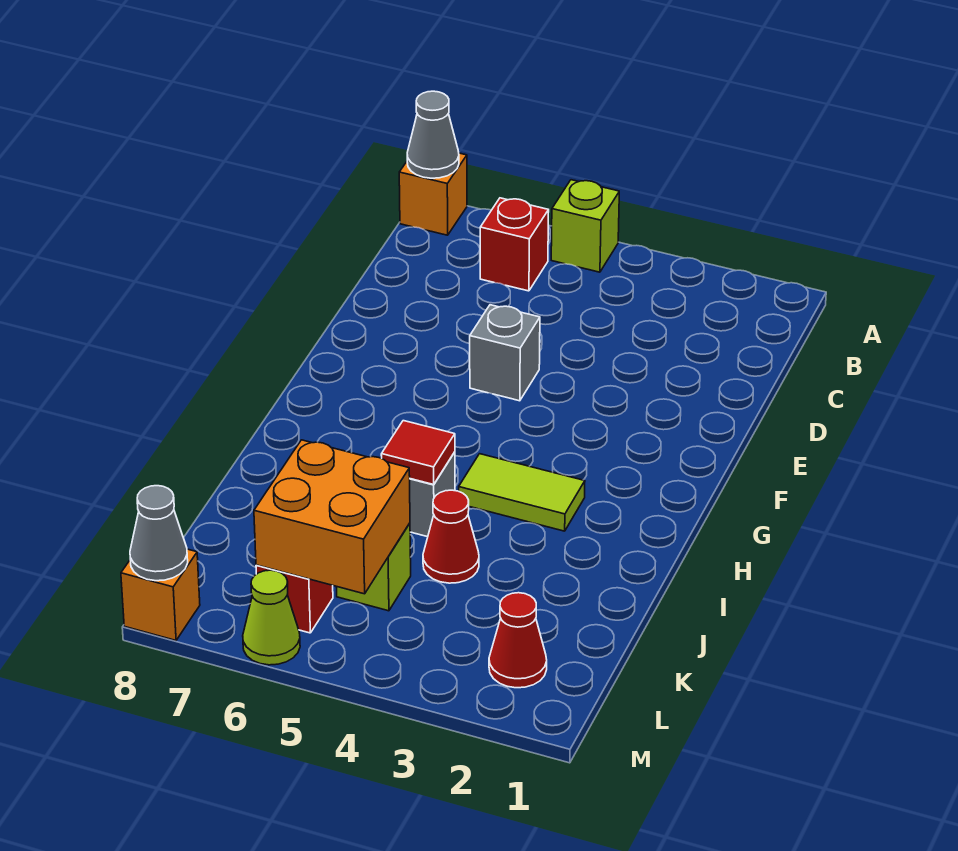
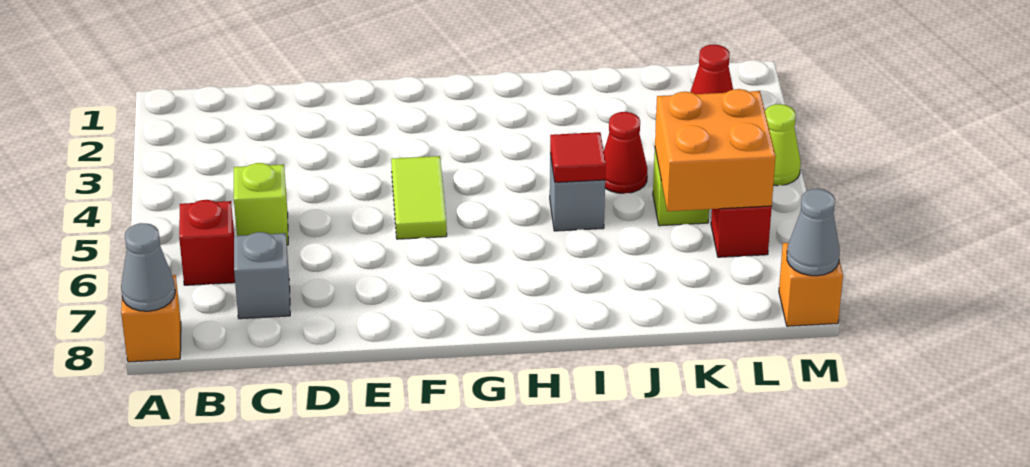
lime brick A5 level 1 -> lime brick C5 level 1
grey brick E5 level 1 -> grey brick C7 level 1
lime tile H3:H4 level 1 -> lime tile F4:F5 level 1
lime cone M6 level 1 -> lime cone M4 level 1

